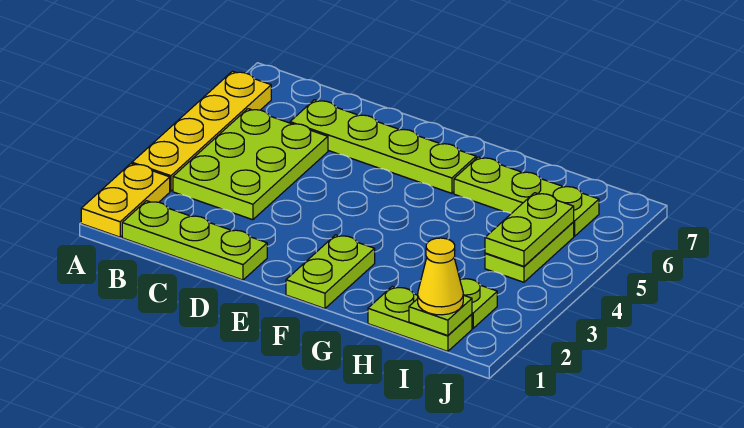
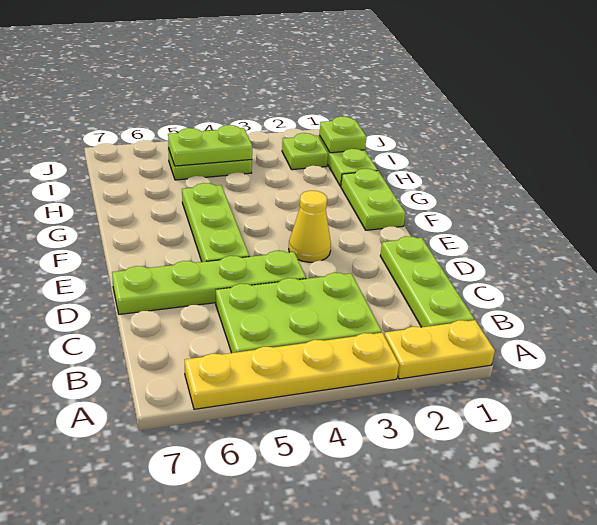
lime plate C6:F6 level 1 -> lime plate D4:D7 level 1
lime plate F1:F2 level 1 -> lime plate F1:G1 level 1
lime plate G6:I6 level 1 -> lime plate E5:G5 level 1
yellow cone I1 level 3 -> yellow cone E3 level 1

